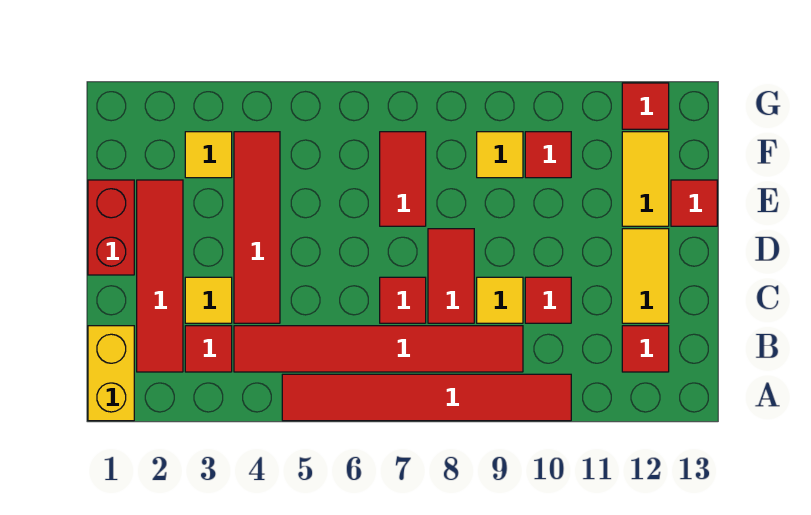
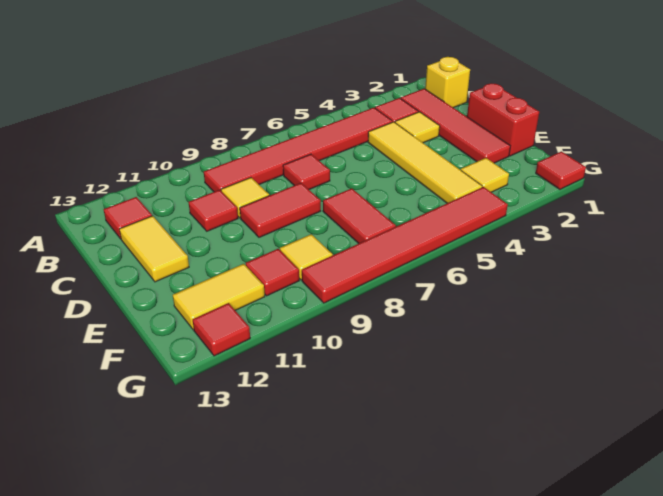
yellow brick A1:B1 level 1 -> yellow brick B1 level 1
red tile A5:A10 level 1 -> red tile G4:G9 level 1
red tile C4:F4 level 1 -> yellow tile C4:F4 level 1
red tile C8:D8 level 1 -> red tile D8:D9 level 1
yellow tile E12:F12 level 1 -> yellow tile F11:F12 level 1
red tile E13 level 1 -> red tile G1 level 1

